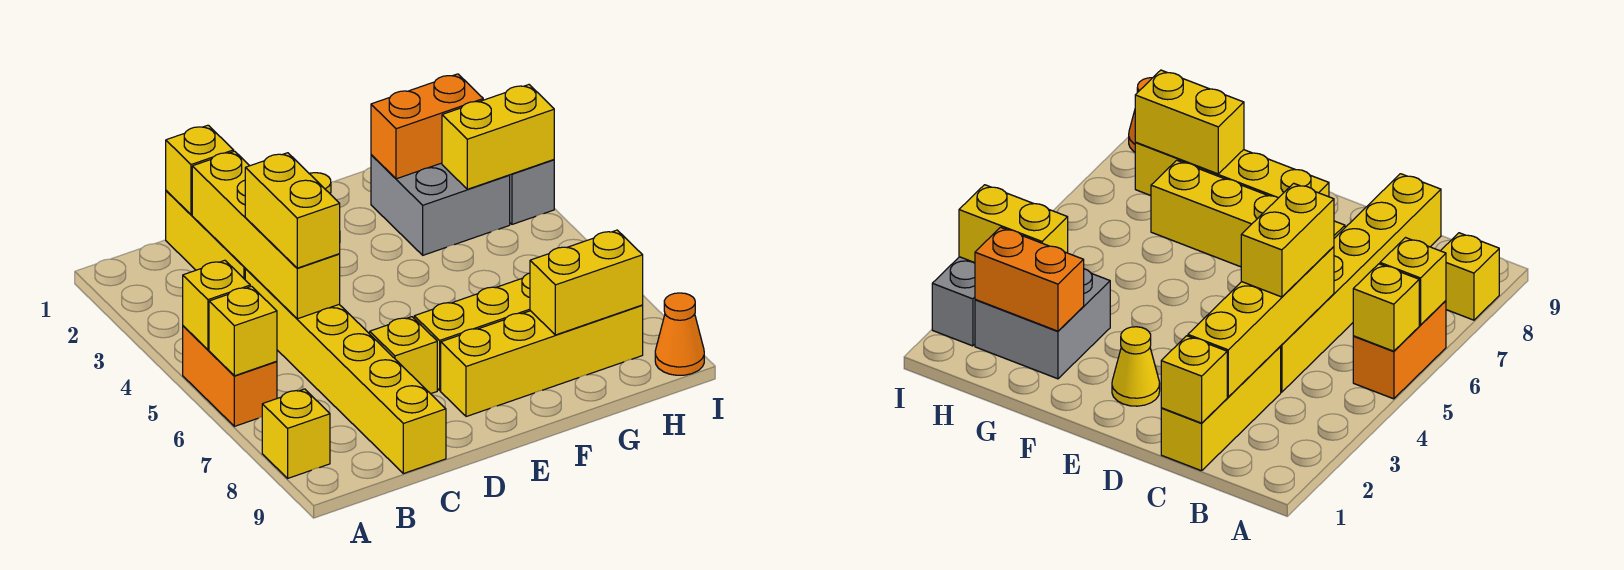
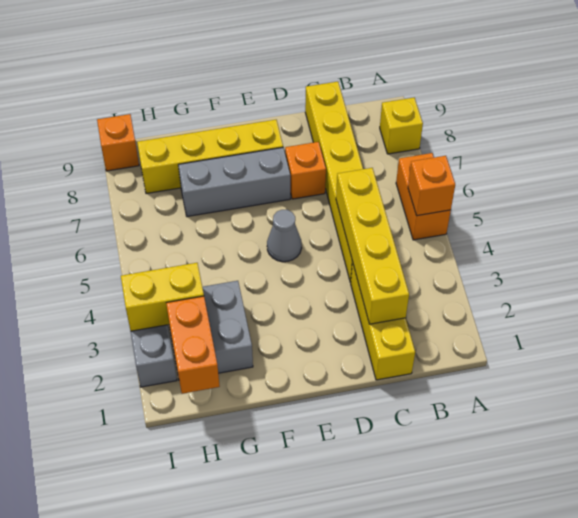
yellow brick A5 level 2 -> orange brick A5 level 2
yellow brick A6 level 2 -> none
yellow brick C1 level 2 -> none
yellow brick C4:C5 level 3 -> none
yellow brick D7 level 1 -> orange brick D7 level 1
yellow cone E2 level 1 -> none
none -> grey cone E5 level 1
yellow brick E7:G7 level 1 -> grey brick E7:G7 level 1
orange brick G2:H2 level 2 -> orange brick H1:H2 level 2
yellow brick G8:H8 level 2 -> none
orange cone I9 level 1 -> orange brick I9 level 1

